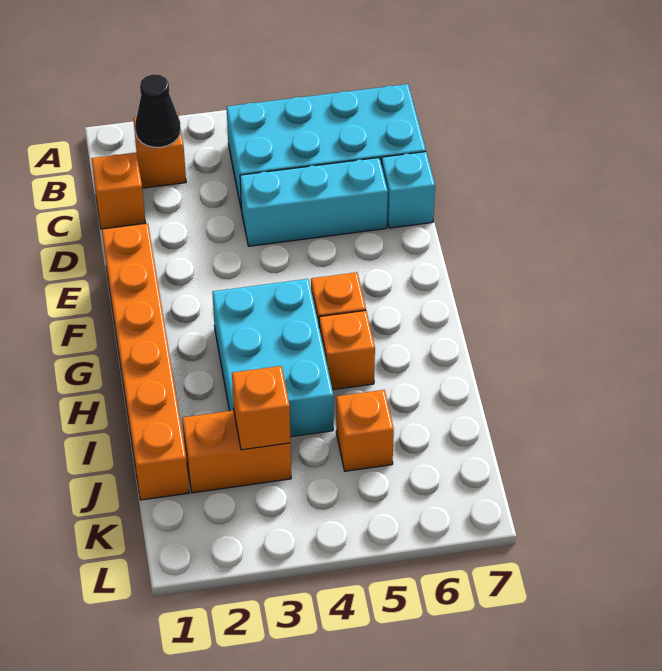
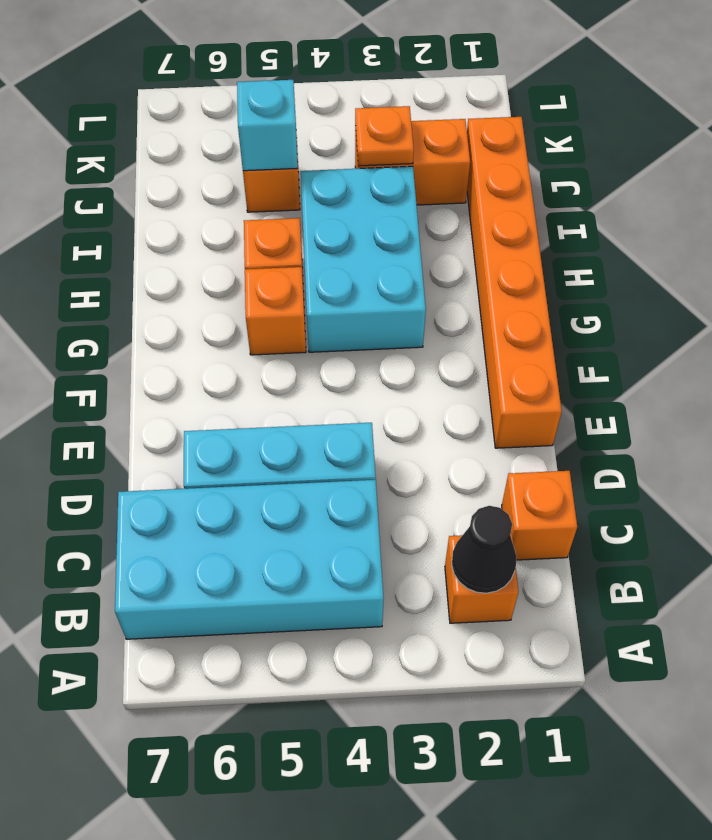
cyan brick D7 level 1 -> cyan brick J5 level 2
orange brick J3 level 2 -> orange plate J3 level 2

